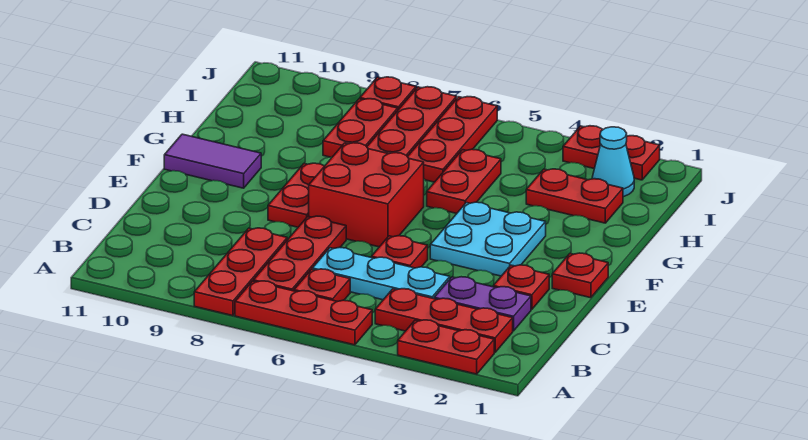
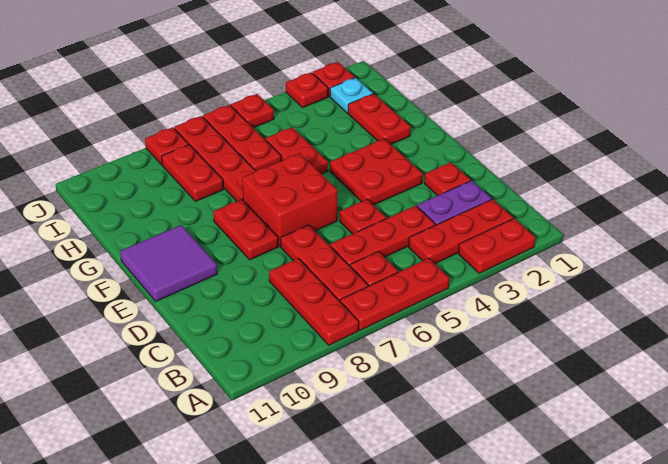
cyan plate C4:C6 level 1 -> red plate C4:C6 level 1
red plate E1 level 1 -> red plate J5 level 1
cyan plate E3:F4 level 1 -> red plate E3:F4 level 1
purple tile F10:F11 level 1 -> purple tile E10:F11 level 1
red plate H2:H3 level 1 -> red plate G2:H2 level 1
cyan cone I2 level 1 -> cyan plate I2 level 1

